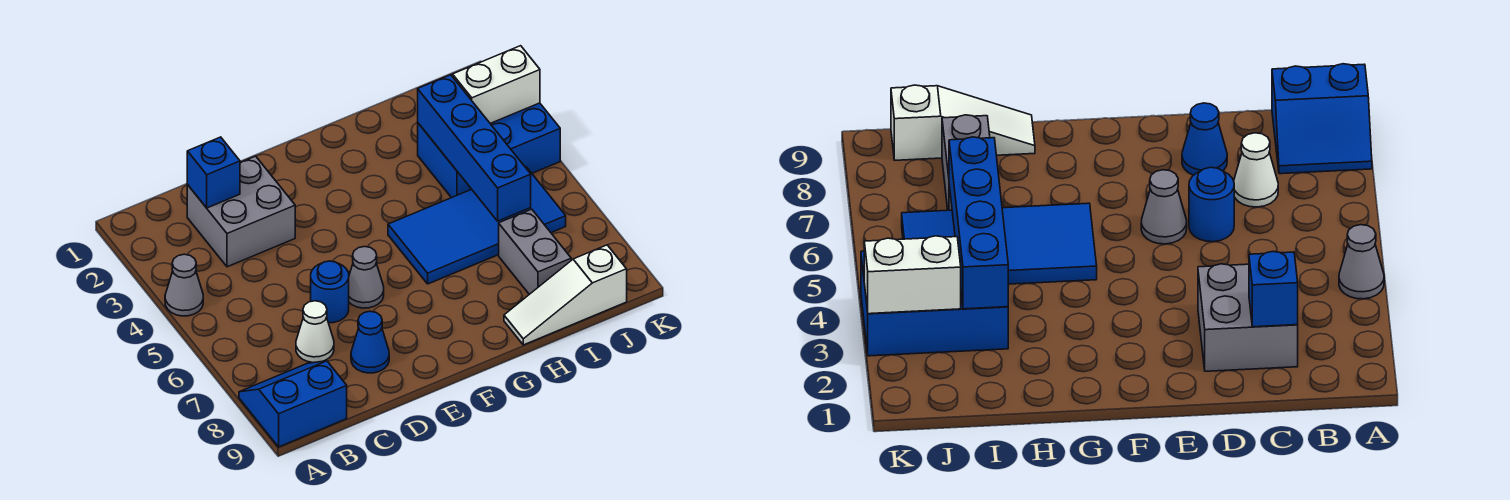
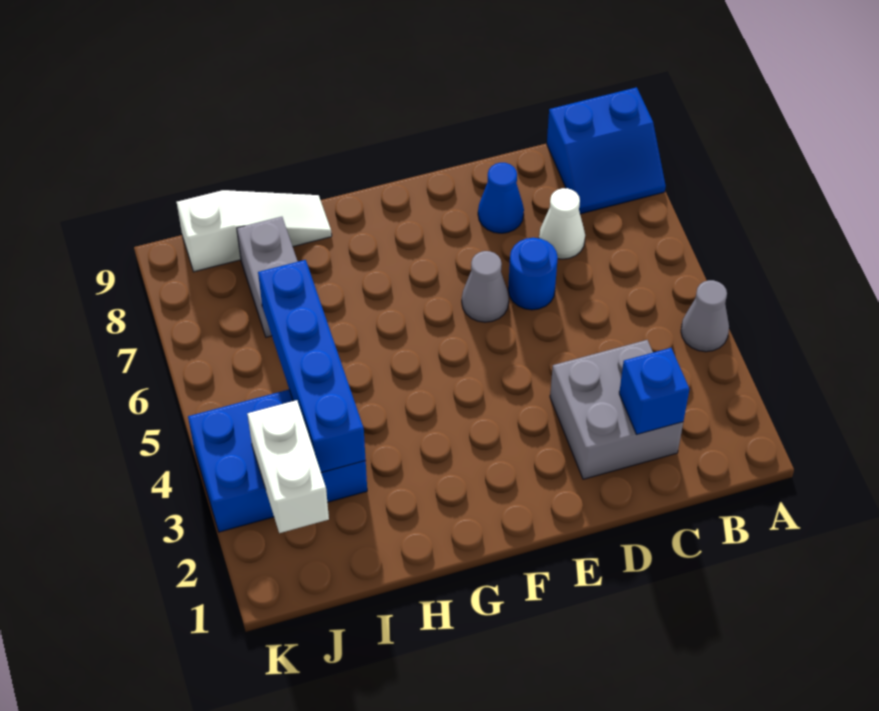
blue tile G5:J6 level 1 -> none
white brick J3:K3 level 2 -> white brick J2:J3 level 2

